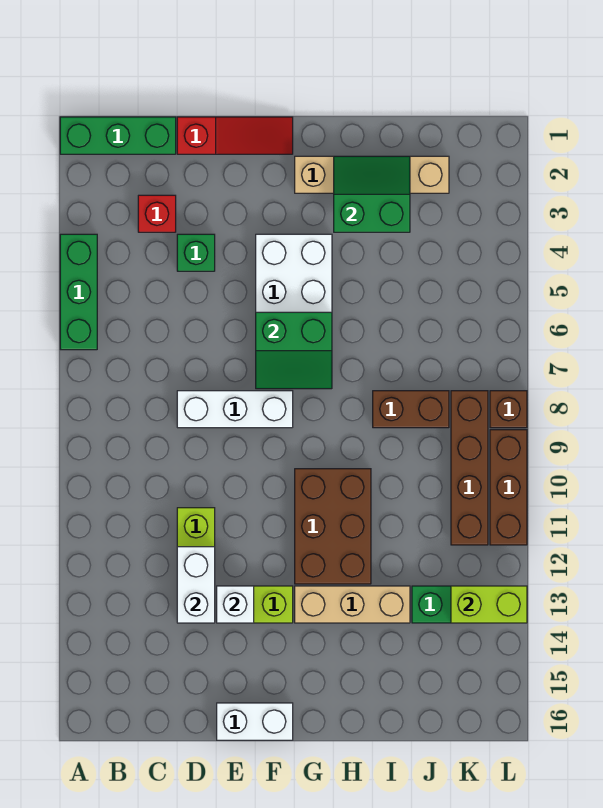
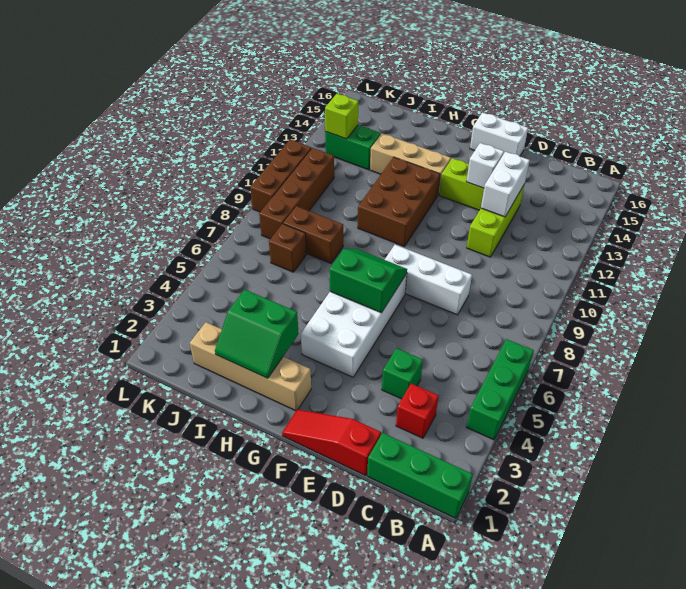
lime brick K13:L13 level 2 -> lime brick K13 level 2
brown brick L8 level 1 -> brown brick J7 level 1

